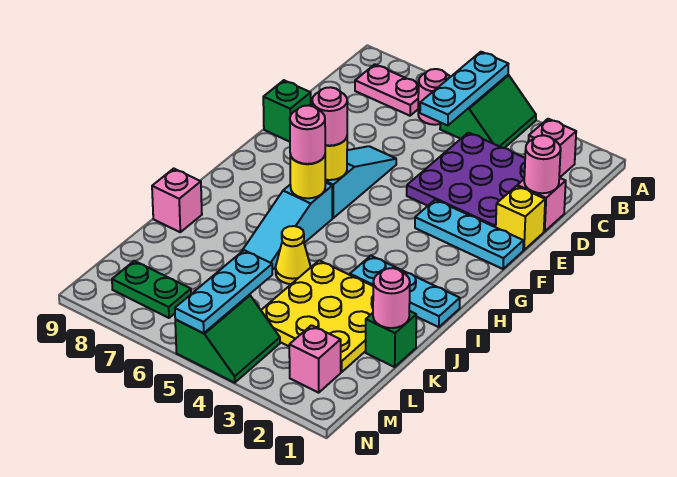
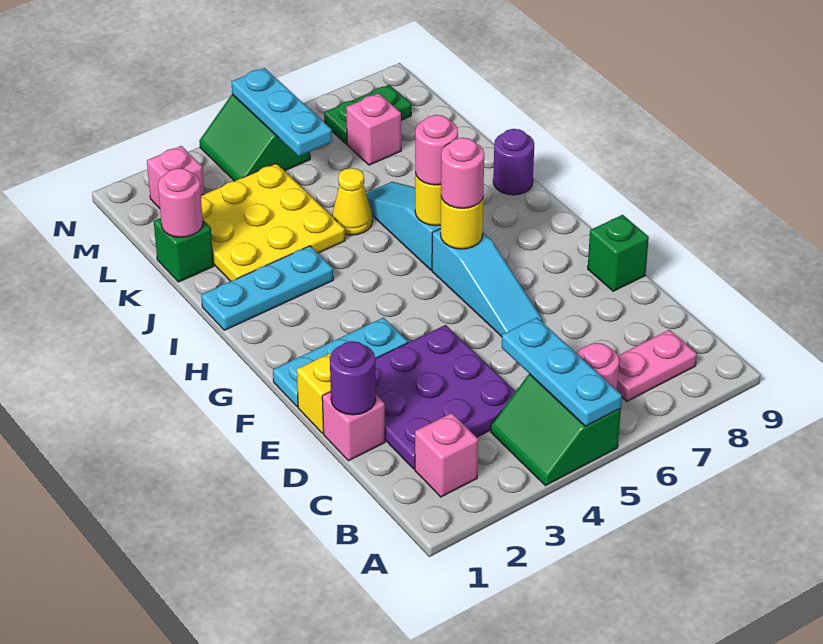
pink round brick D1 level 2 -> purple round brick D1 level 2
none -> purple round brick I9 level 1
pink brick J9 level 1 -> pink brick L7 level 1

